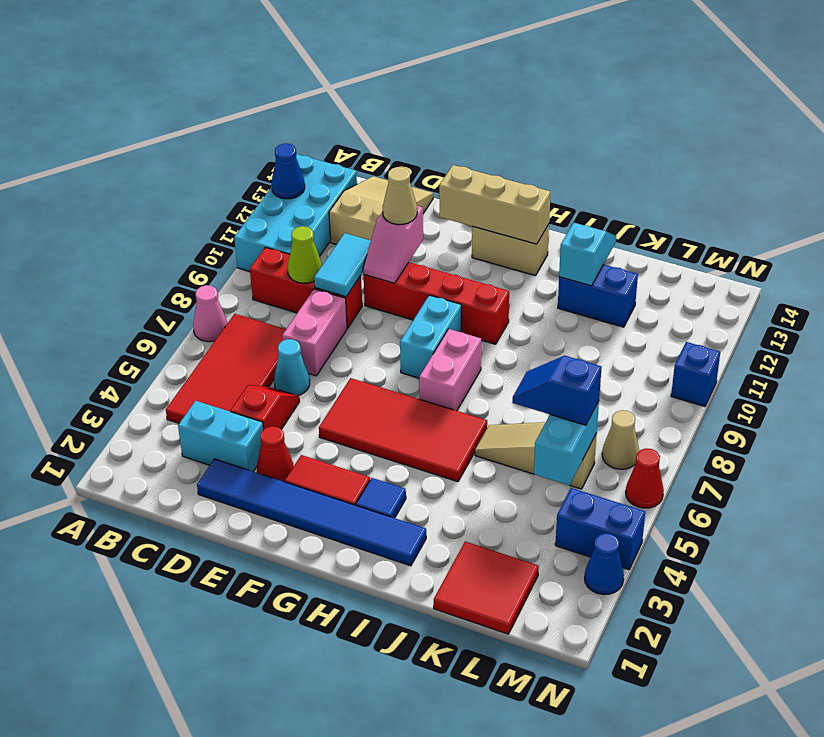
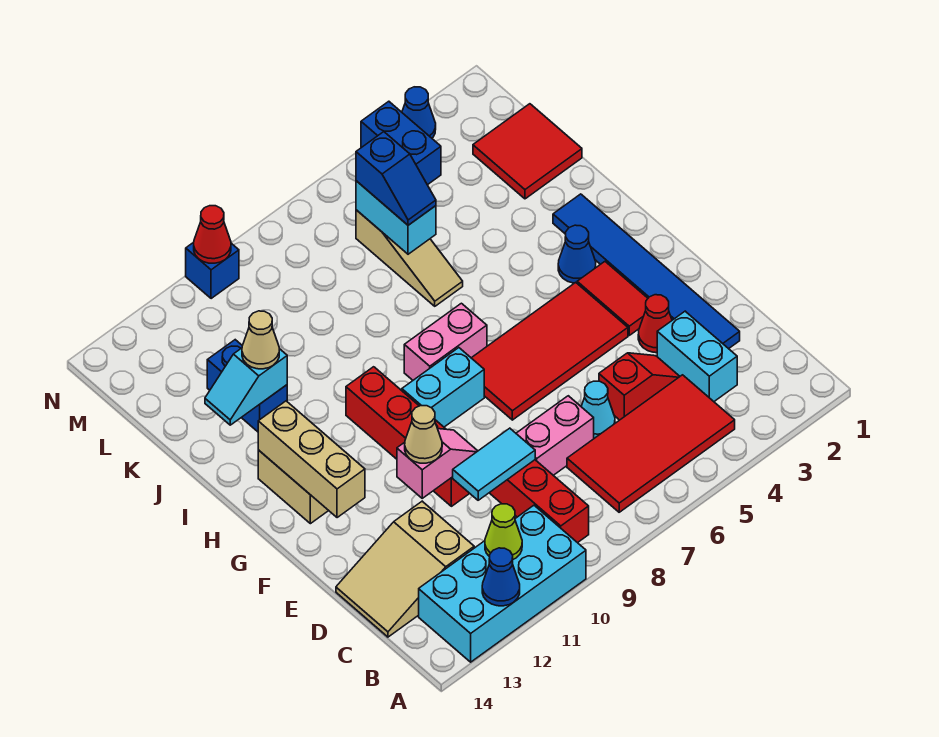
pink cone A7 level 1 -> none
lime cone C9 level 2 -> lime cone B11 level 2
red slope D4:D5 level 1 top 4 -> red slope D4:D5 level 1 top 5
red tile F5:I6 level 1 -> red tile F4:G7 level 1
blue tile H3 level 1 -> blue cone H3 level 1
cyan brick L5:L6 level 2 -> cyan brick K6:L6 level 2
tan cone M7 level 1 -> tan cone J12 level 3
red cone N6 level 1 -> red cone N10 level 2

